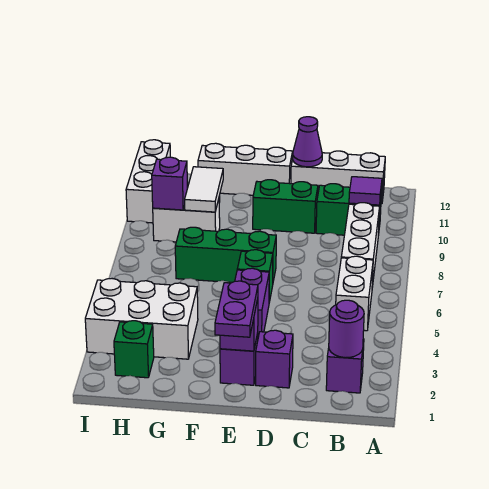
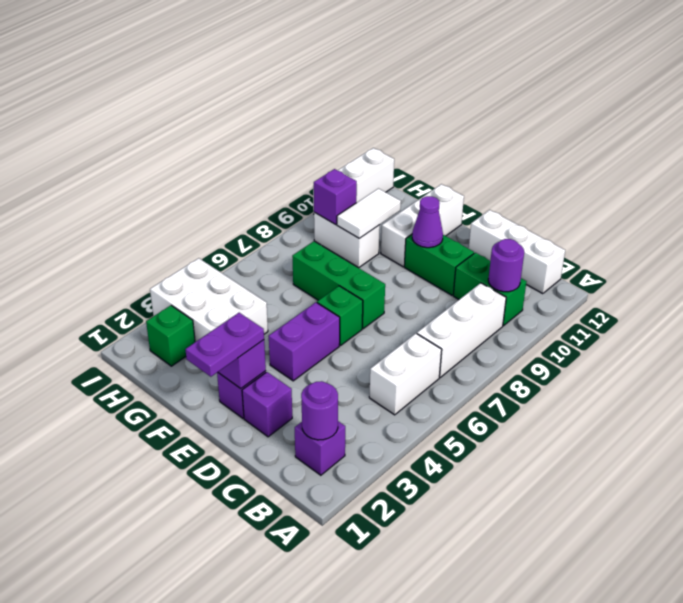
purple tile B10 level 2 -> purple round brick B10 level 2
purple cone D12 level 2 -> purple cone E10 level 2
white brick E12:G12 level 1 -> white brick F10:F12 level 1

